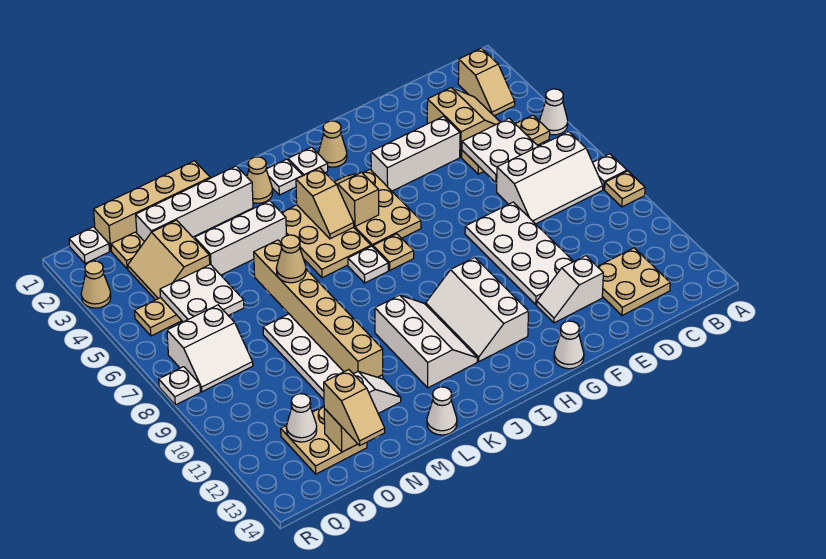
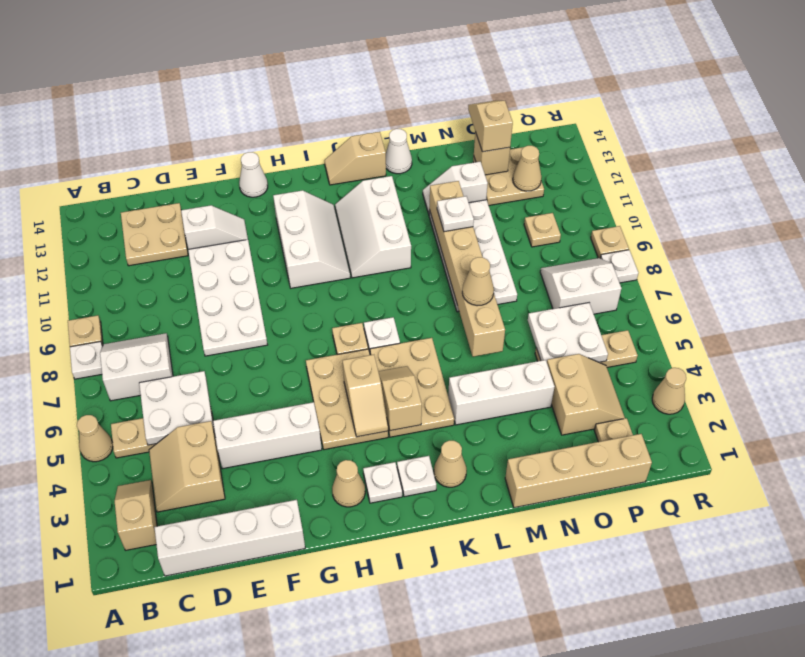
white cone A5 level 1 -> tan cone A5 level 1
white slope B7:D8 level 1 top 7 -> white slope B7:C8 level 1 top 7
none -> tan slope J14:K14 level 1 top K
white brick L2:O2 level 1 -> white brick C1:F1 level 1
none -> tan plate P10 level 1
white cone P12 level 2 -> tan cone P12 level 2
white plate Q1 level 1 -> white plate M10 level 3
none -> tan plate R9 level 1

